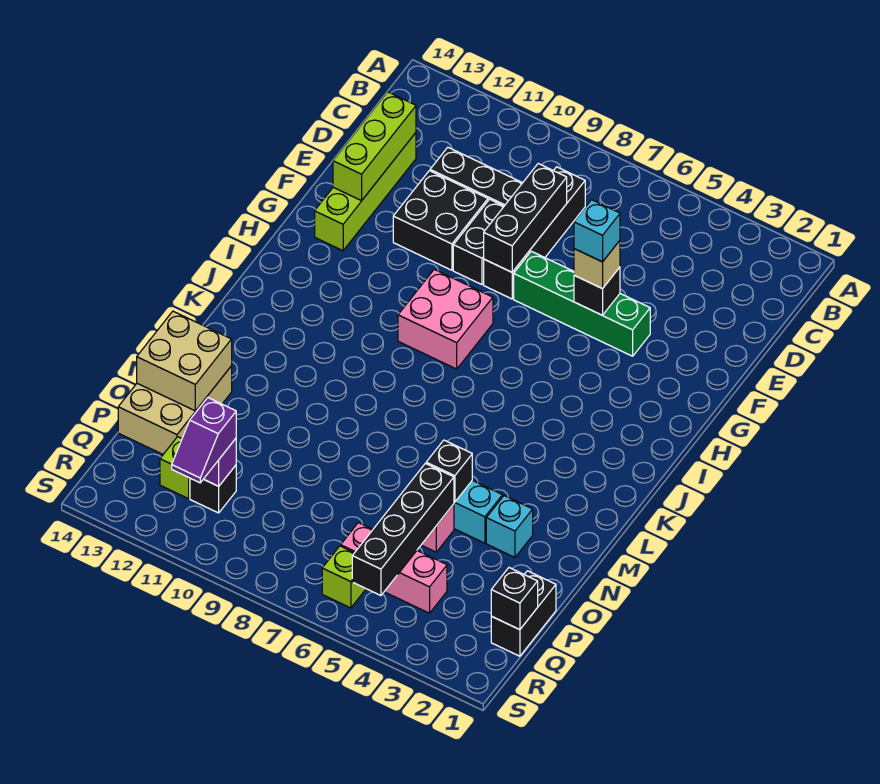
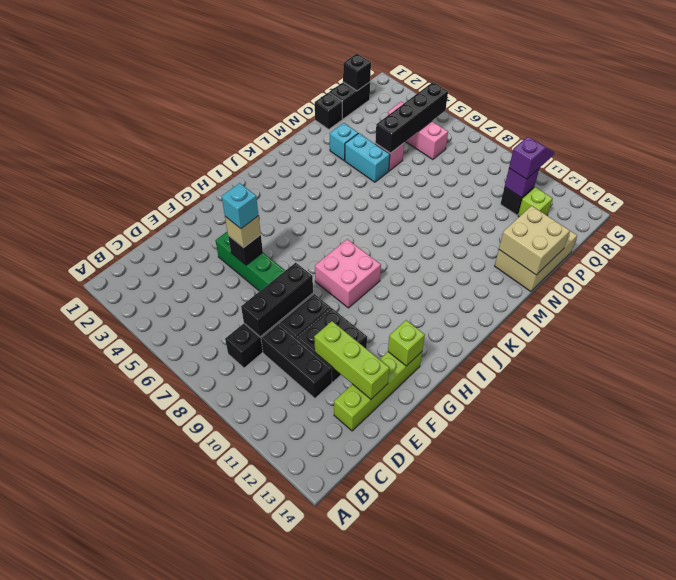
lime brick D13:F13 level 2 -> lime brick E11:E13 level 2
black brick N5 level 2 -> black brick O1 level 1
lime brick R6 level 1 -> lime brick G13 level 2

